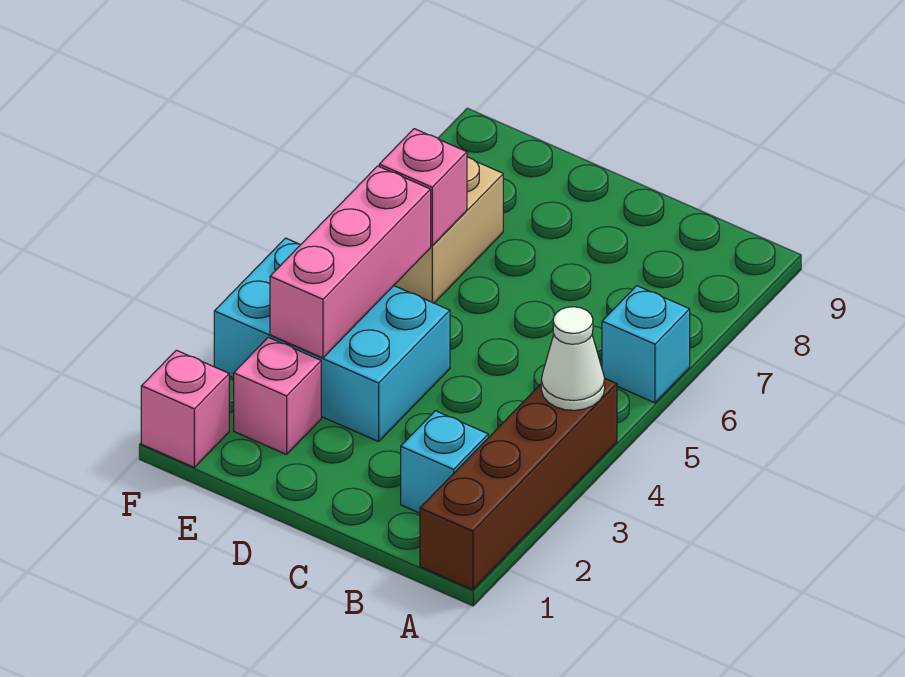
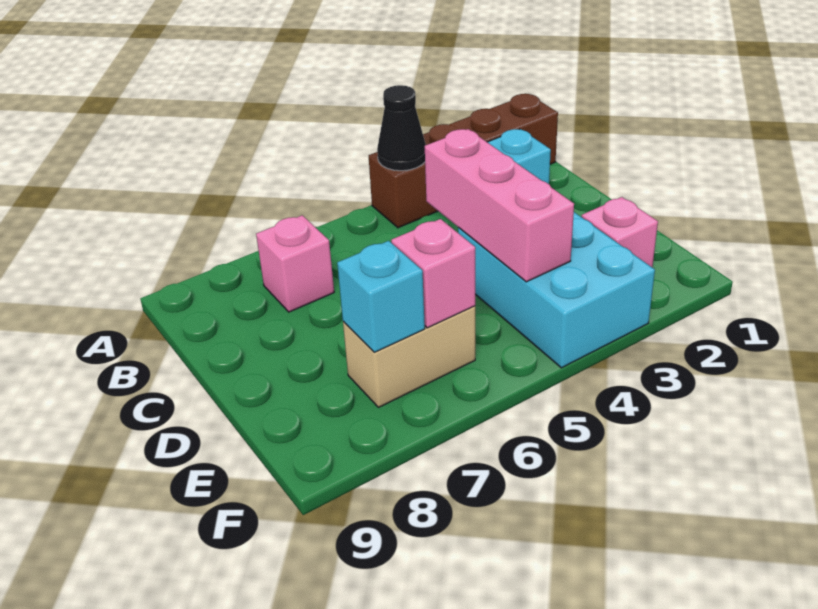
white cone A4 level 2 -> black cone A4 level 2
cyan brick A6 level 1 -> cyan brick E7 level 2
pink brick E3:E5 level 2 -> pink brick C4:E4 level 2
pink brick F1 level 1 -> pink brick B7 level 1

